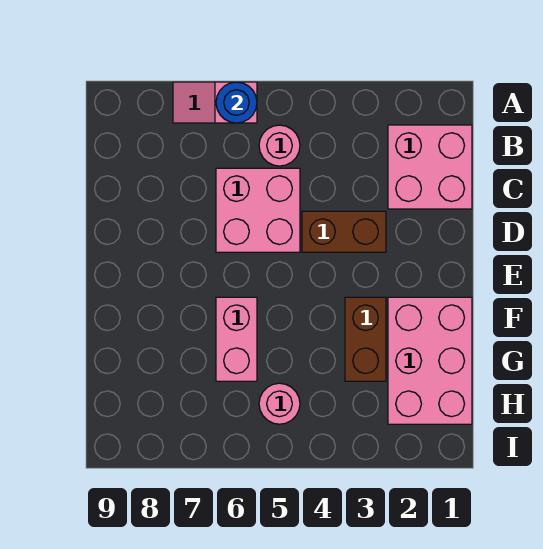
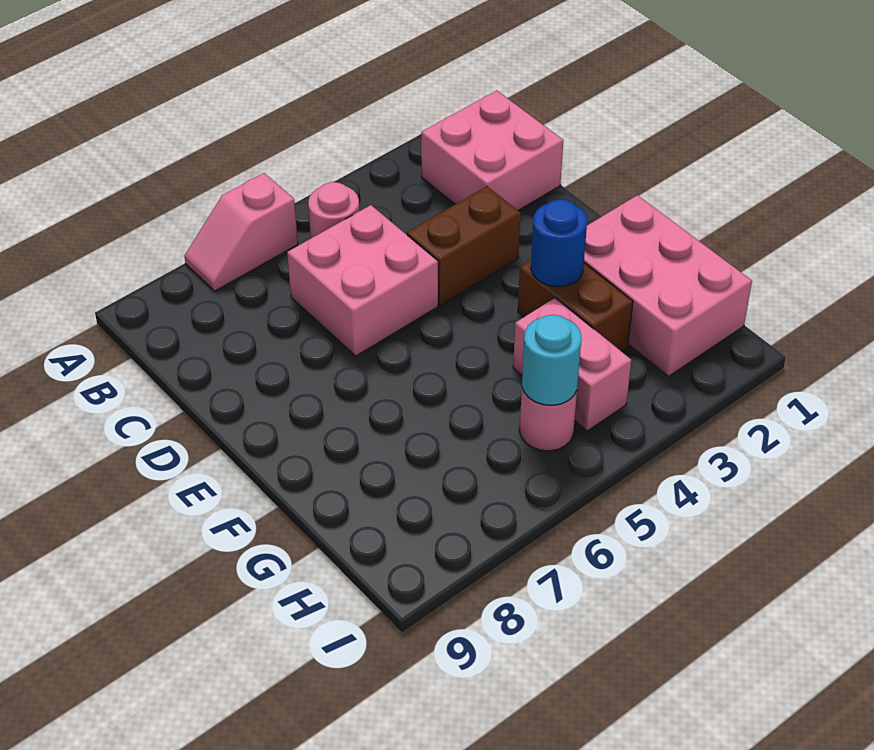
blue round brick A6 level 2 -> blue round brick F3 level 2
pink brick F6:G6 level 1 -> pink brick G4:H4 level 1
none -> cyan round brick H5 level 2

